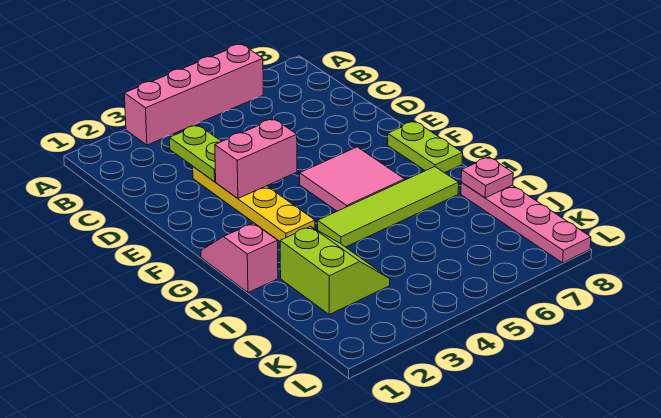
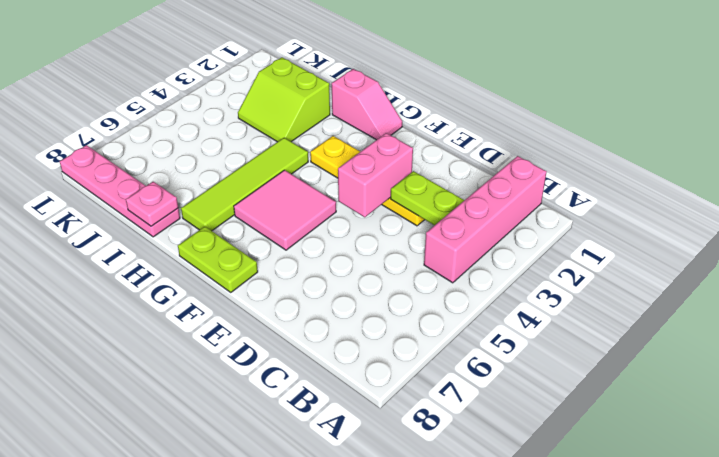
pink brick A3:A6 level 1 -> pink brick B1:B4 level 1

